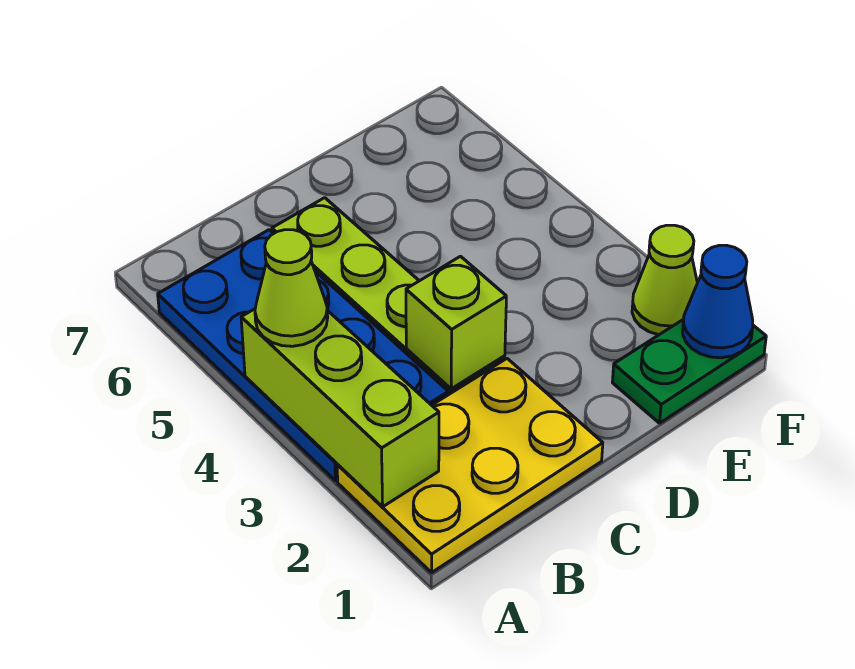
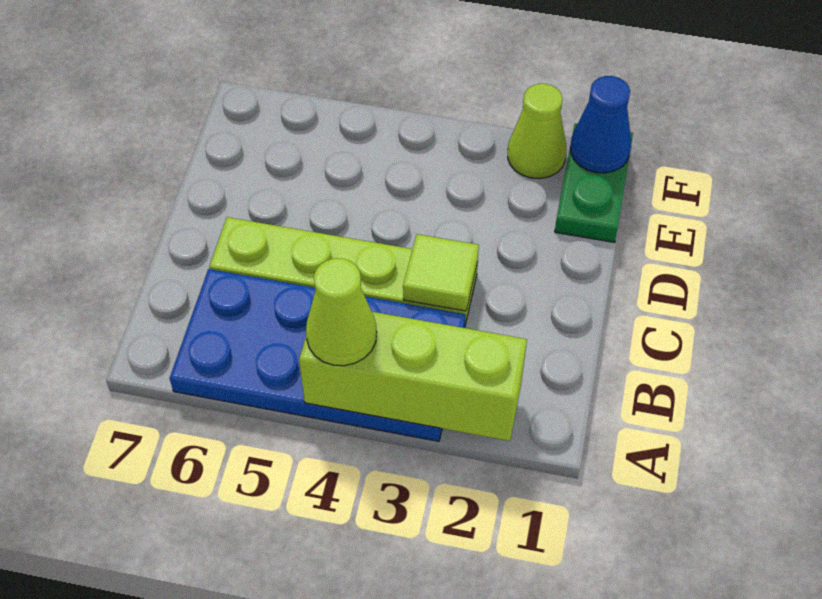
yellow plate A1:C2 level 1 -> none
lime brick C3 level 2 -> lime tile C3 level 2

